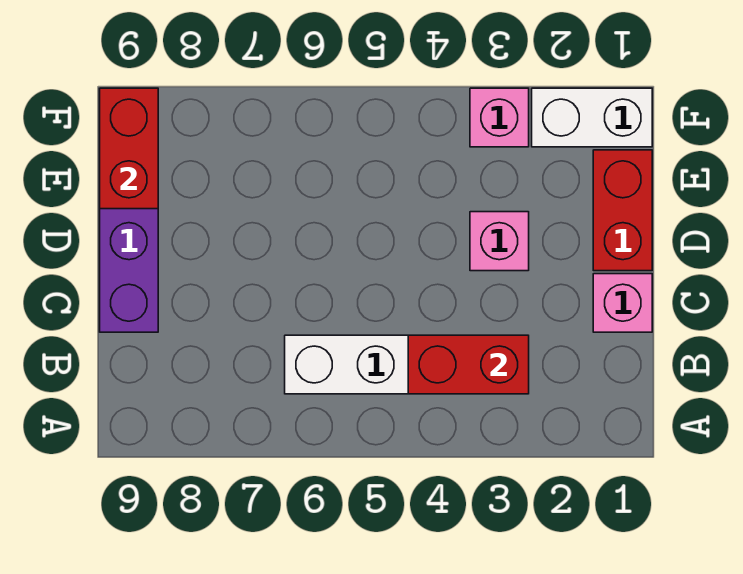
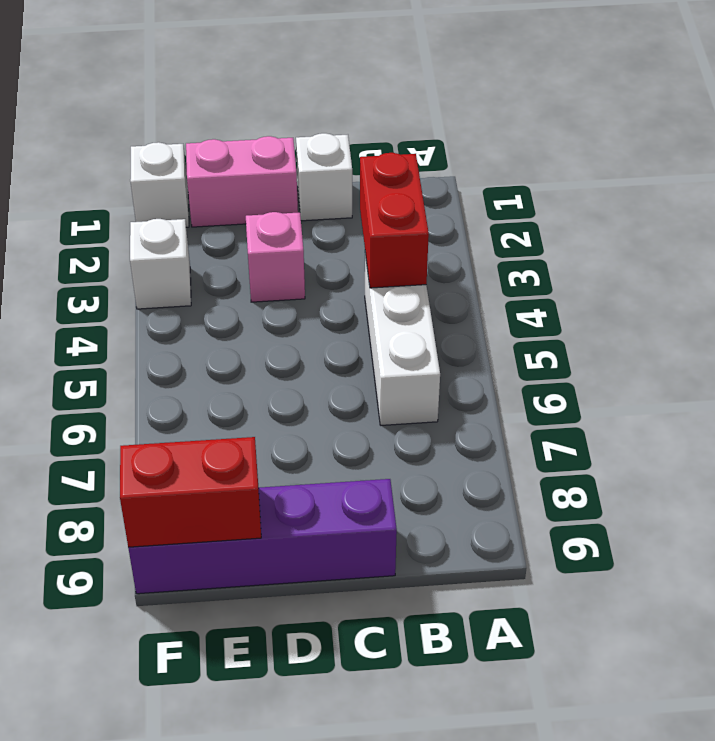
pink brick C1 level 1 -> white brick C1 level 1
red brick D1:E1 level 1 -> pink brick D1:E1 level 1
white brick F1:F2 level 1 -> white brick F1 level 1
pink brick F3 level 1 -> white brick F3 level 1

